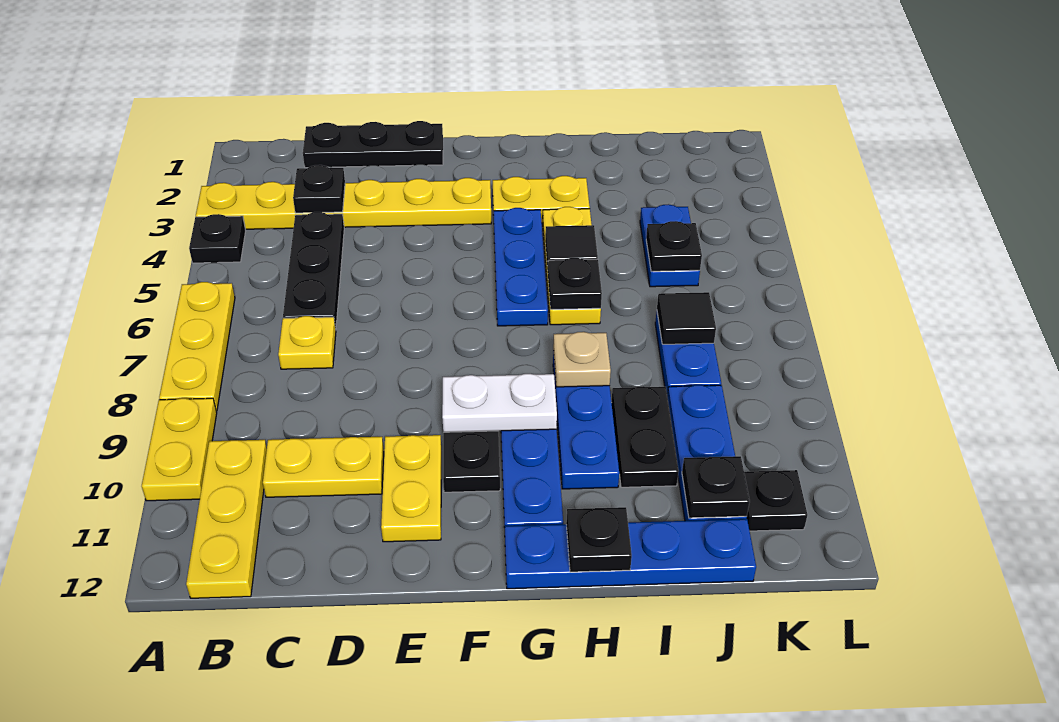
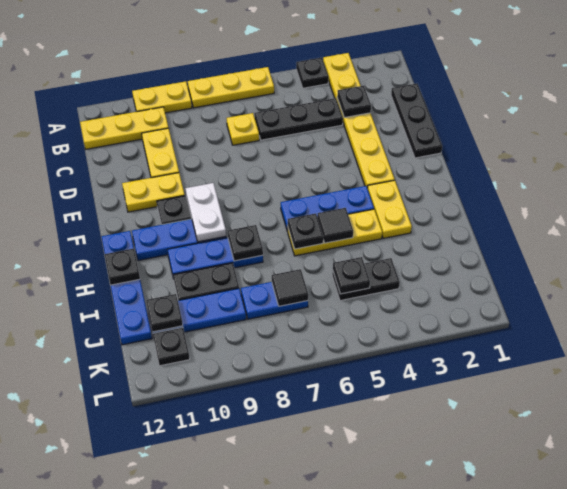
tan plate H8 level 2 -> black plate H8 level 2
blue plate J4:J5 level 1 -> black plate J4:J5 level 1

